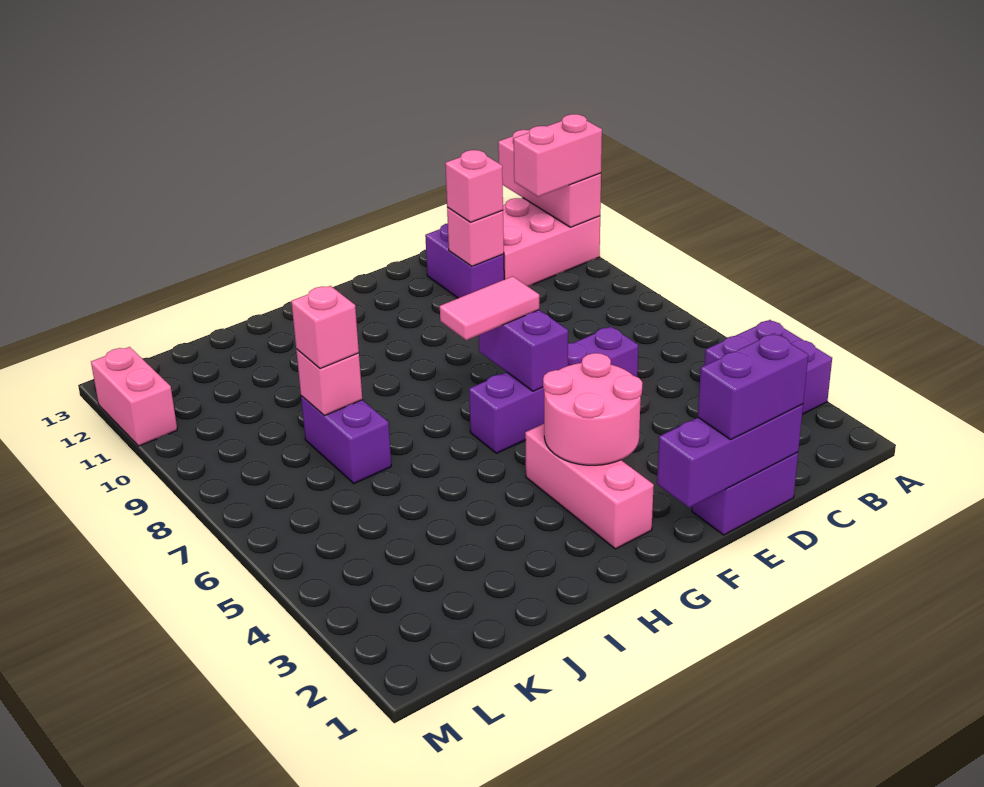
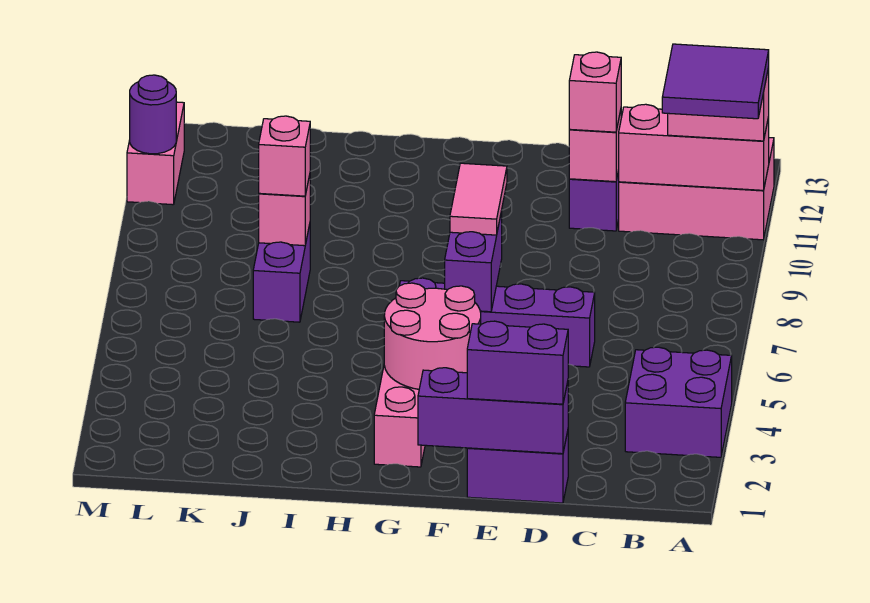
none -> purple tile A10:B11 level 4
pink brick A11:A13 level 2 -> pink brick A11:C11 level 2
pink tile F7:G7 level 3 -> pink tile F7:F8 level 3
none -> purple round brick M11 level 2

